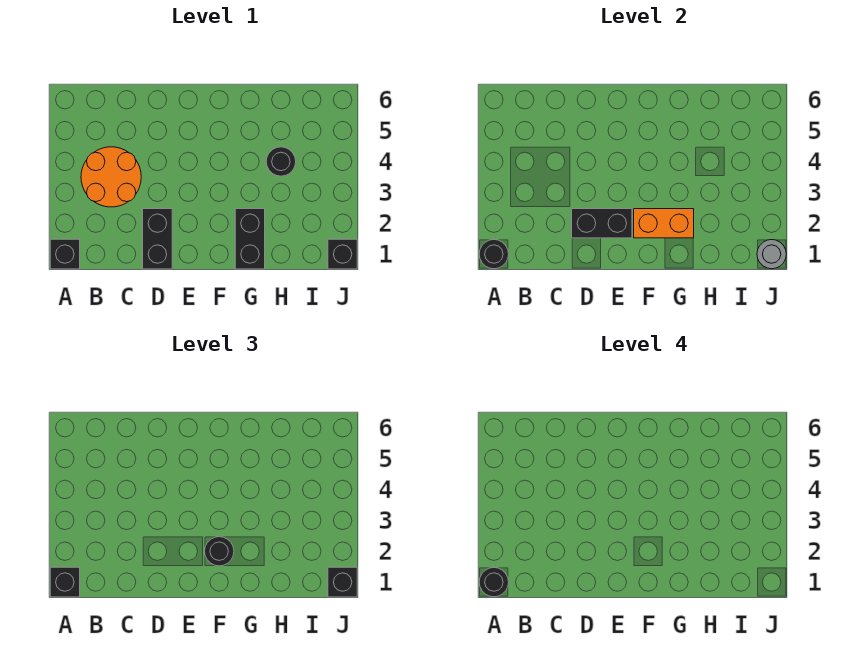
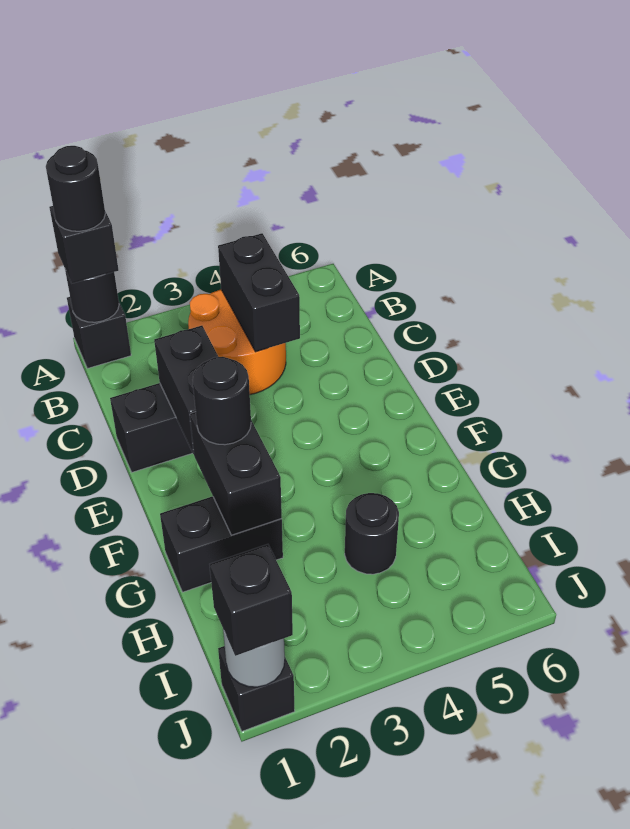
none -> black brick B4:C4 level 2
orange brick F2:G2 level 2 -> black brick F2:G2 level 2

